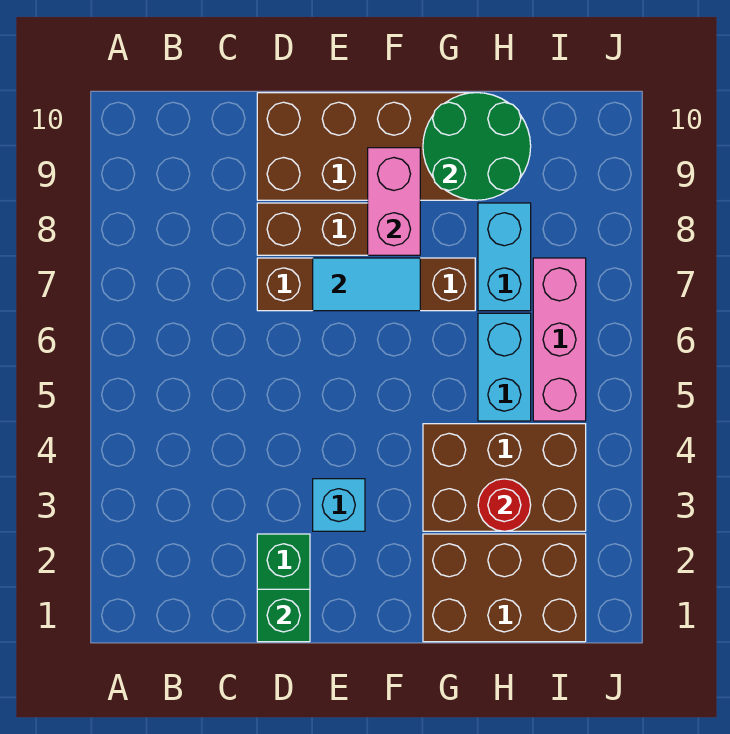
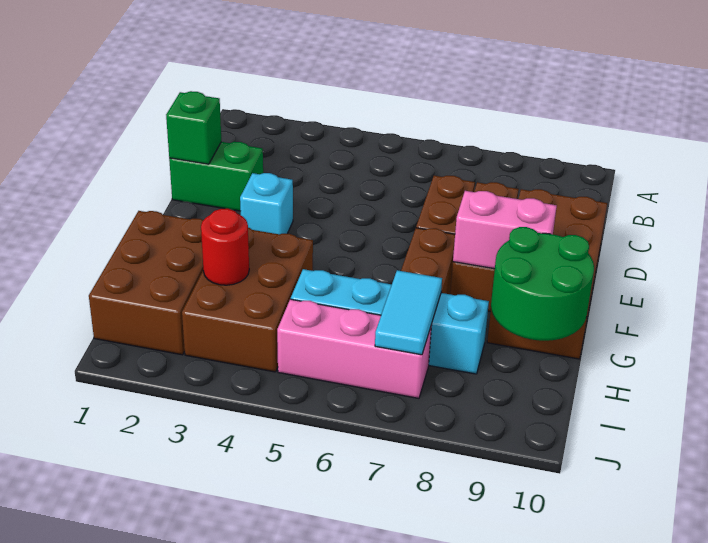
cyan tile E7:F7 level 2 -> cyan tile H7:I7 level 2

